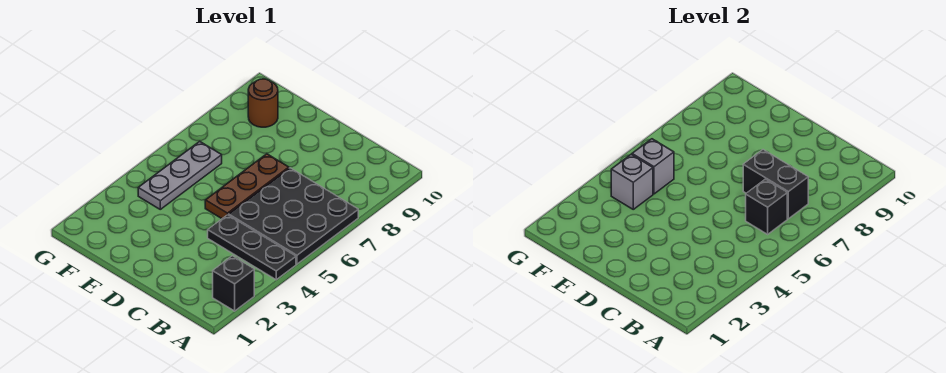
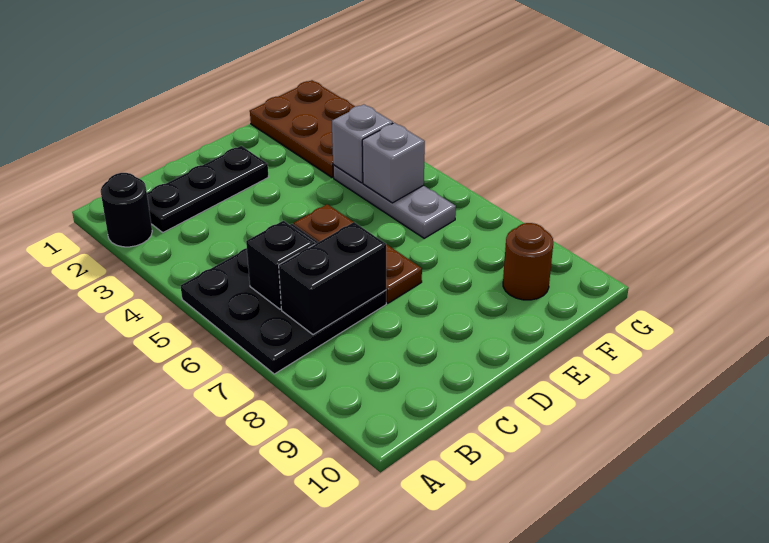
black brick A2 level 1 -> black round brick A2 level 1
black plate A4:C4 level 1 -> black plate B2:D2 level 1
none -> brown plate F1:G3 level 1

